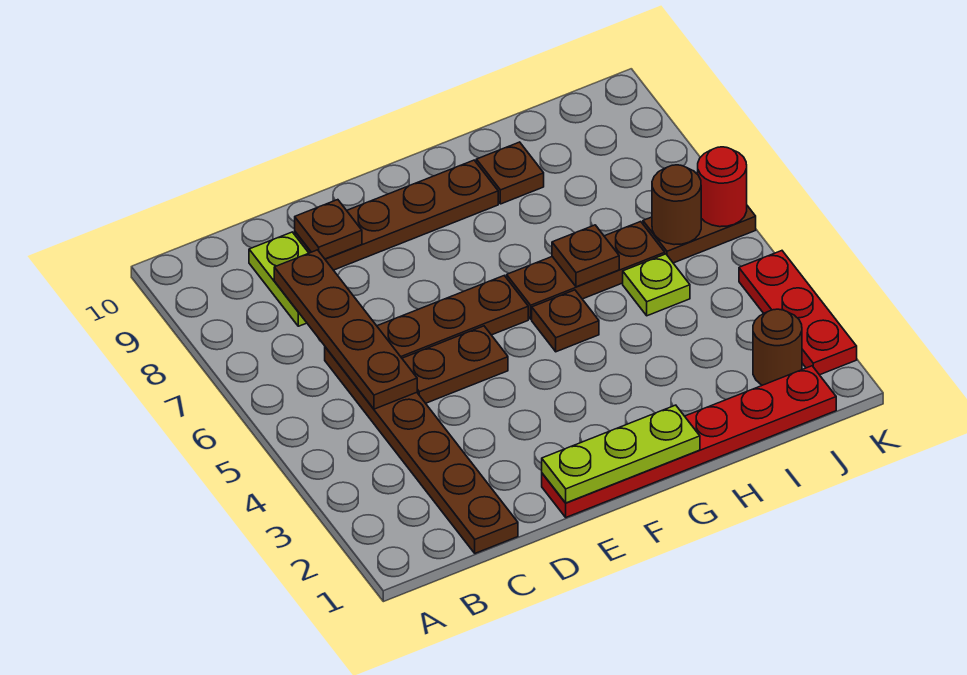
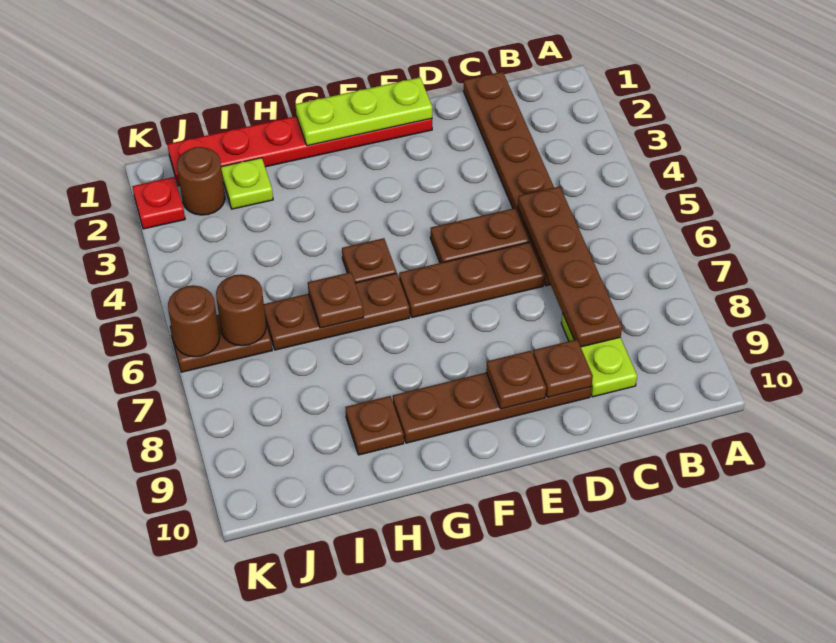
none -> brown plate E9 level 2
lime plate I5 level 1 -> lime plate I2 level 1
red plate K2:K4 level 1 -> red plate K2 level 1
red round brick K6 level 2 -> brown round brick K6 level 2

